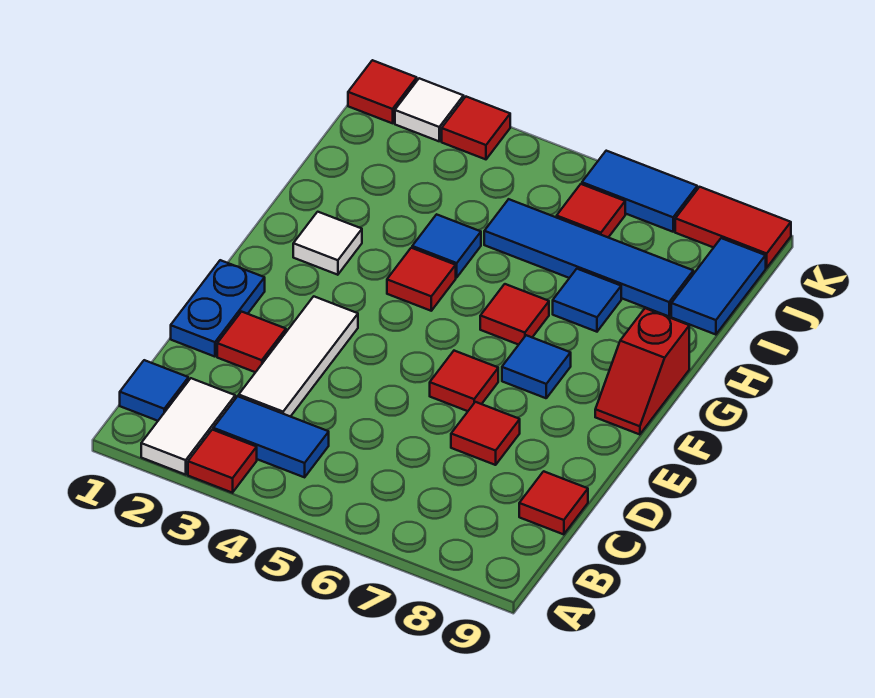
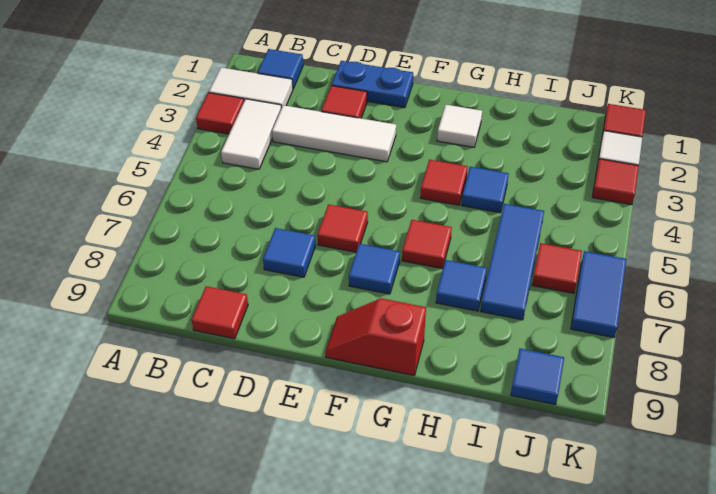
blue tile B3:B4 level 1 -> white tile B3:B4 level 1
red tile D7 level 1 -> blue tile D7 level 1
blue tile I5:I8 level 1 -> blue tile I5:I7 level 1
blue tile I9:J9 level 1 -> blue tile J9 level 1
red tile K8:K9 level 1 -> none

